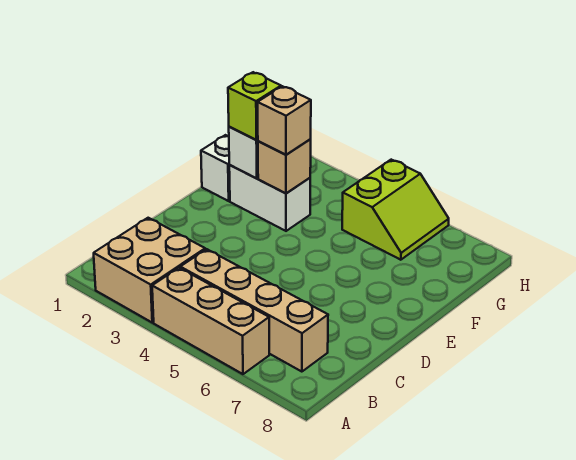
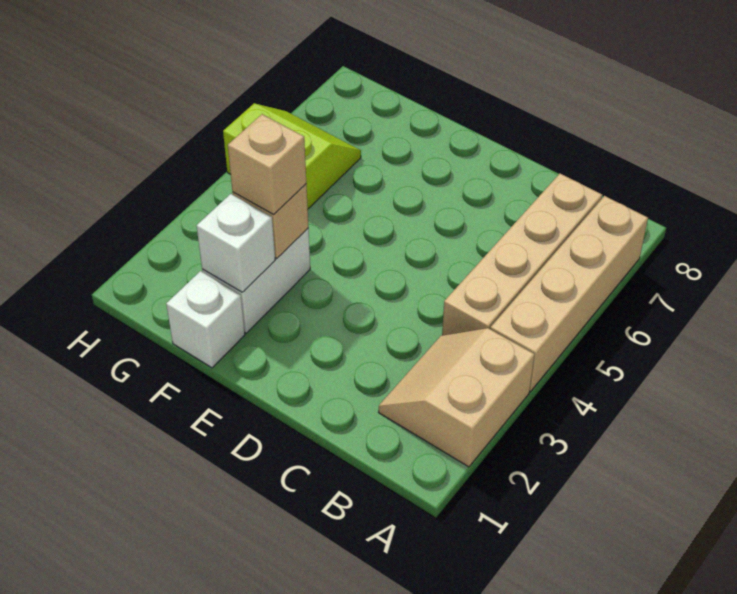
tan brick A2:B3 level 1 -> tan slope A2:B3 level 1 top A
tan brick A4:A6 level 1 -> tan brick A4:A7 level 1
lime brick F2 level 3 -> none

